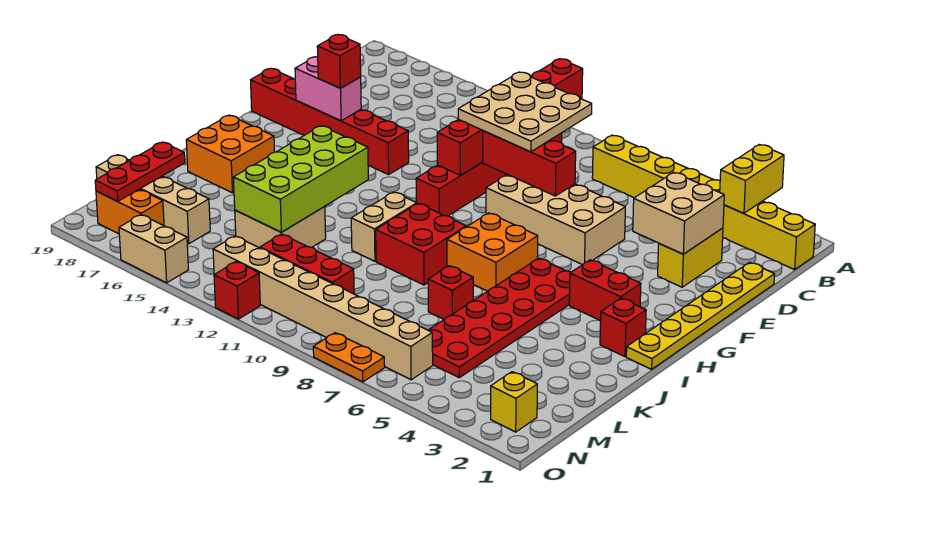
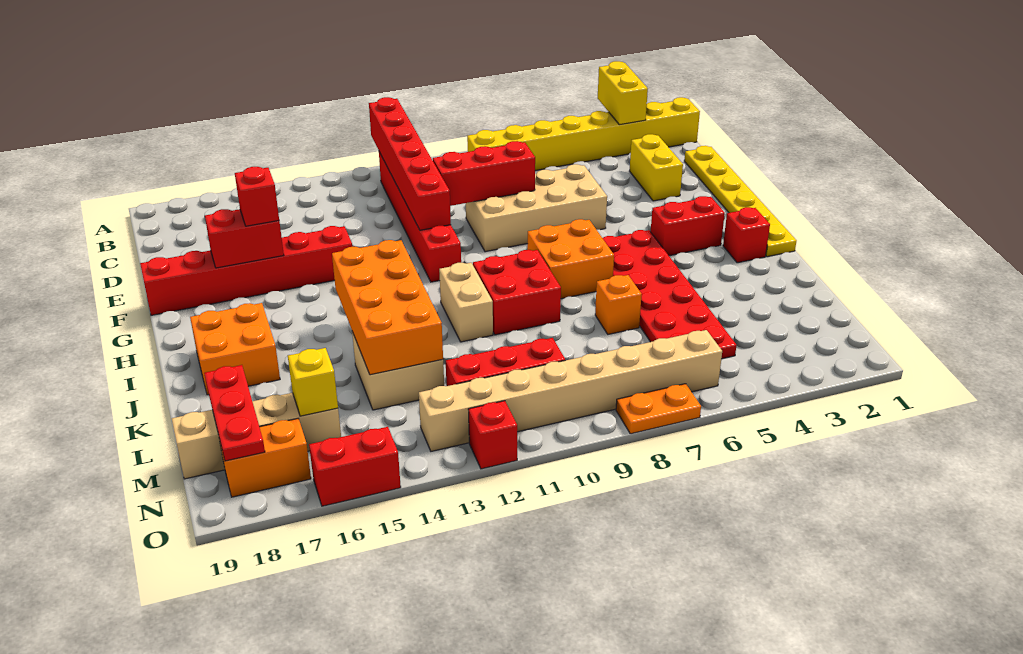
tan plate C9:E11 level 3 -> none
tan brick D3:E4 level 2 -> none
pink brick F16:F17 level 2 -> red brick F16:F17 level 2
lime brick I13:L14 level 2 -> orange brick I13:L14 level 2
red brick K7 level 1 -> orange brick K7 level 1
yellow brick N2 level 1 -> yellow brick M16 level 2
tan brick O15:O16 level 1 -> red brick O15:O16 level 1

